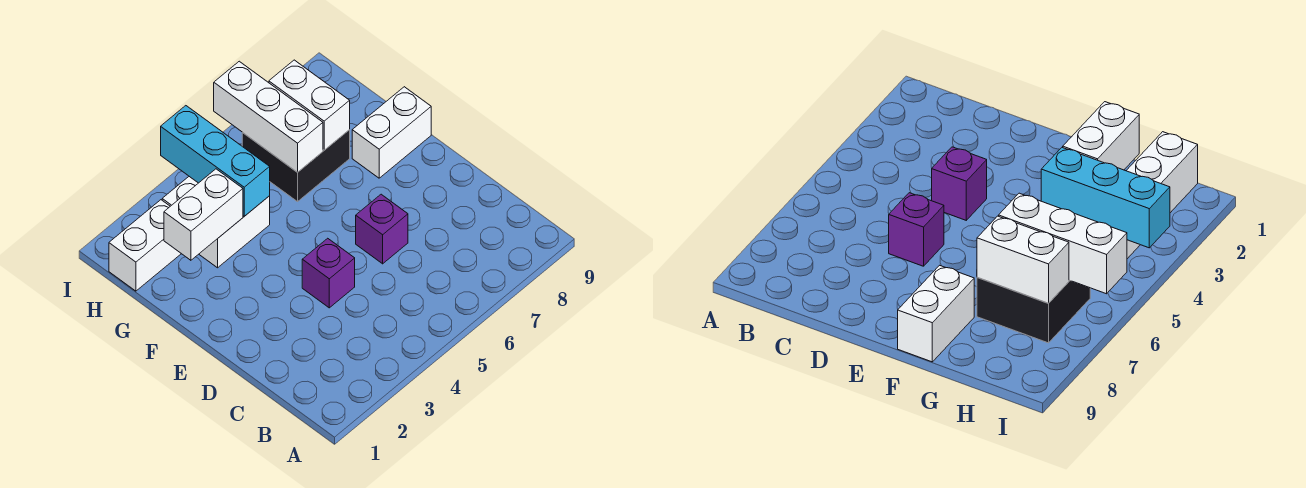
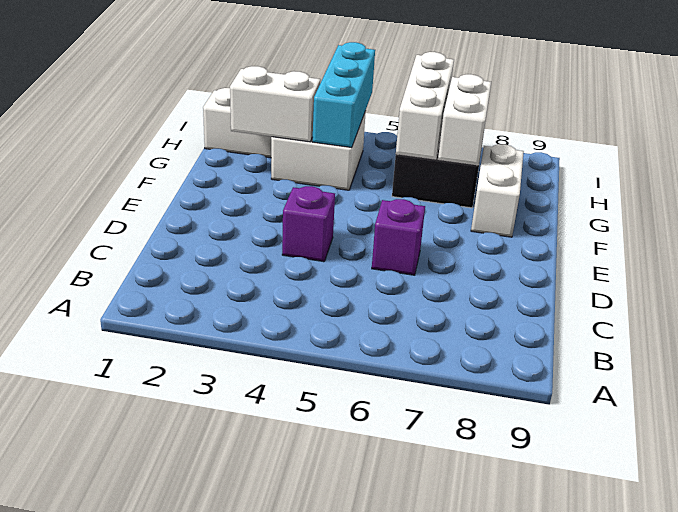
white brick F8:F9 level 1 -> white brick F8:G8 level 1

